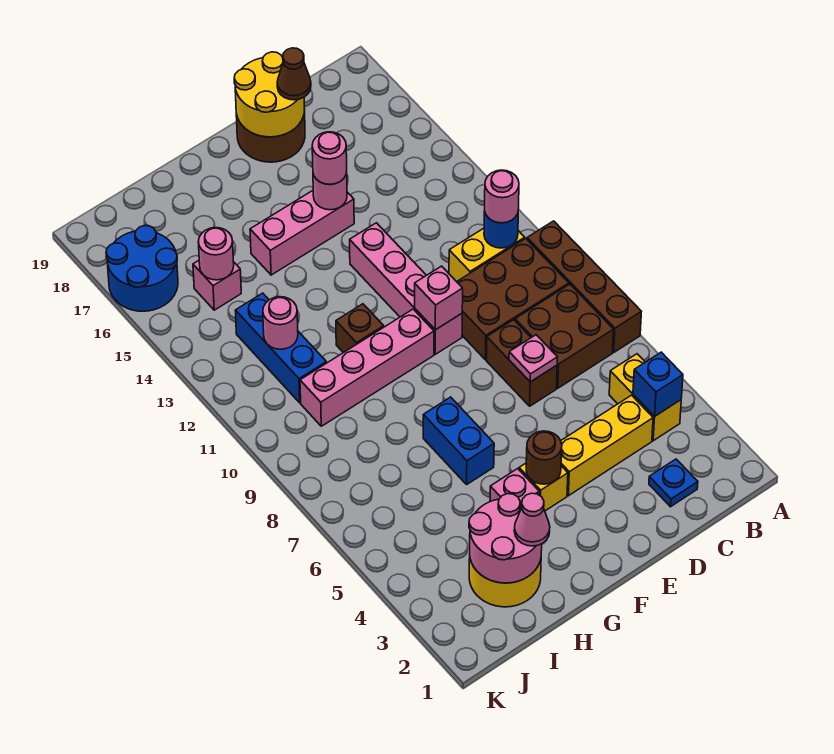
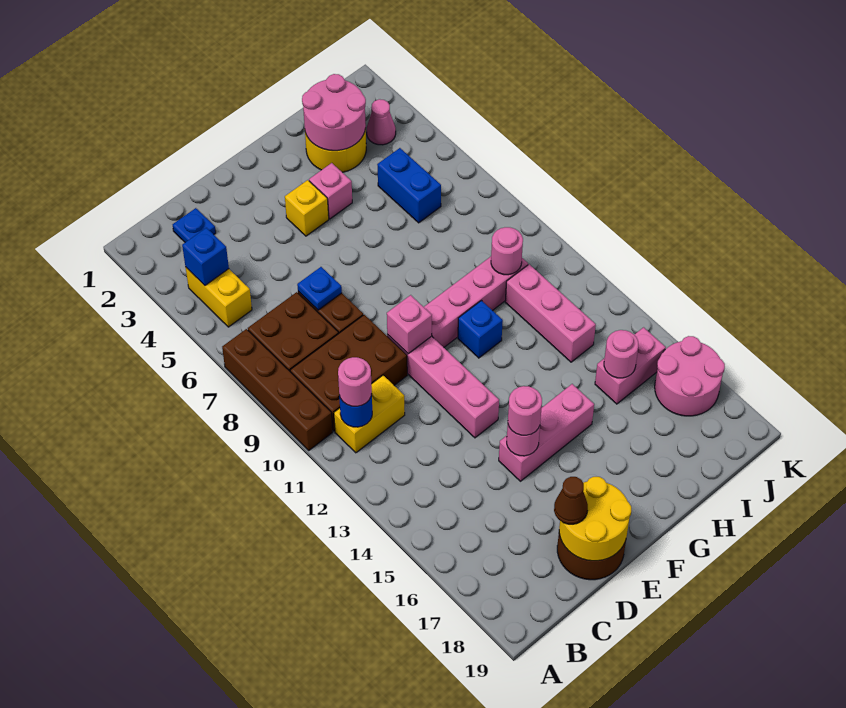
yellow brick C4:E4 level 1 -> none
pink plate D7 level 2 -> blue plate D7 level 2
brown round brick F4 level 2 -> none
blue brick G6:G7 level 1 -> blue brick I5:I6 level 1
brown brick G11 level 1 -> blue brick G11 level 1
pink cone H2 level 3 -> pink cone J3 level 1
blue brick I11:I13 level 1 -> pink brick I11:I13 level 1
pink round brick I12 level 2 -> pink round brick I10 level 2
pink brick I15 level 1 -> pink brick I15:J15 level 1
blue round brick J16:K17 level 1 -> pink round brick J16:K17 level 1

